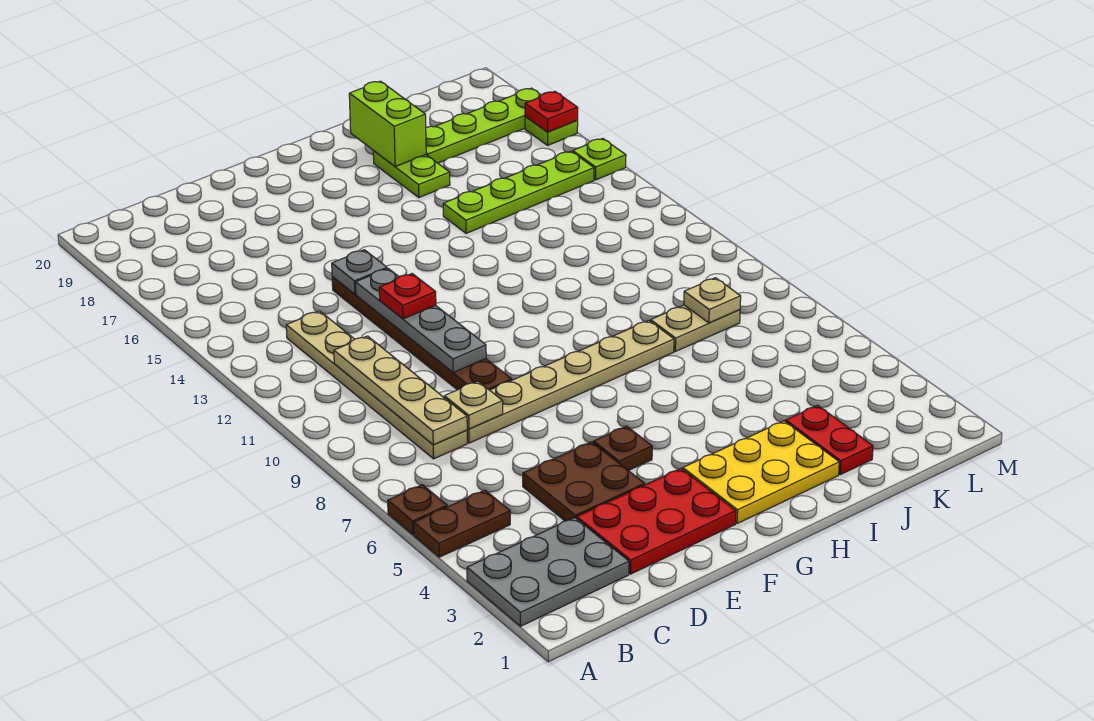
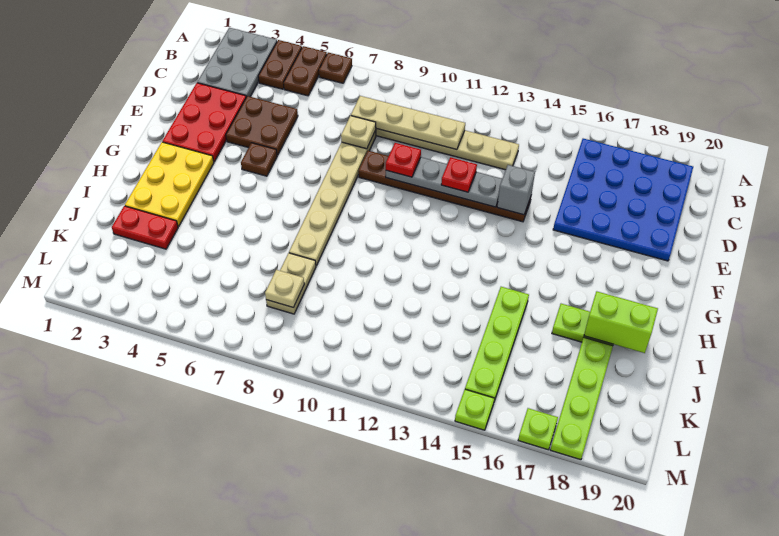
none -> brown plate A4:B4 level 1
none -> blue plate B16:E19 level 1
grey plate E14 level 2 -> grey brick E14 level 2
red plate M17 level 2 -> red plate E10 level 3

